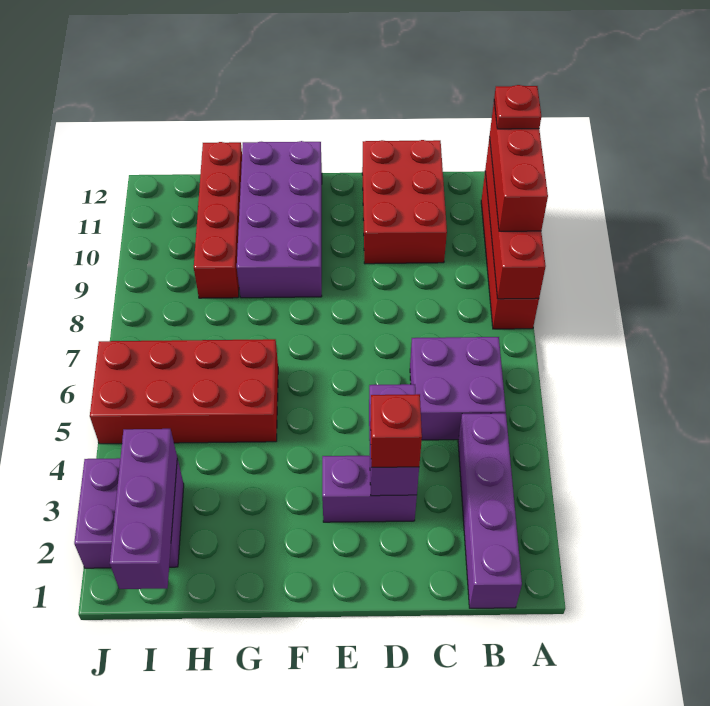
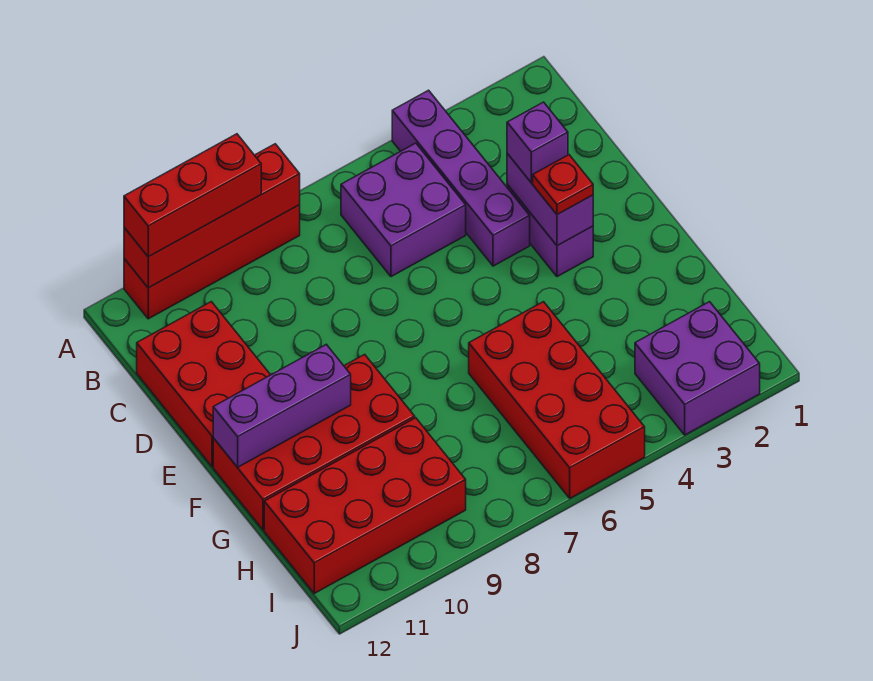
red plate A11 level 4 -> red plate E3 level 3
purple brick B1:B4 level 1 -> purple brick A4:D4 level 1
red brick C10:D12 level 1 -> red brick C11:E12 level 1
purple brick D3:D4 level 2 -> purple brick D3:E3 level 2
red brick D3 level 3 -> purple brick D3 level 3
purple brick F9:G12 level 1 -> red brick F9:G12 level 1
red brick H9:H12 level 1 -> red brick H9:I12 level 1
purple brick I1:I3 level 2 -> purple brick F10:F12 level 2

